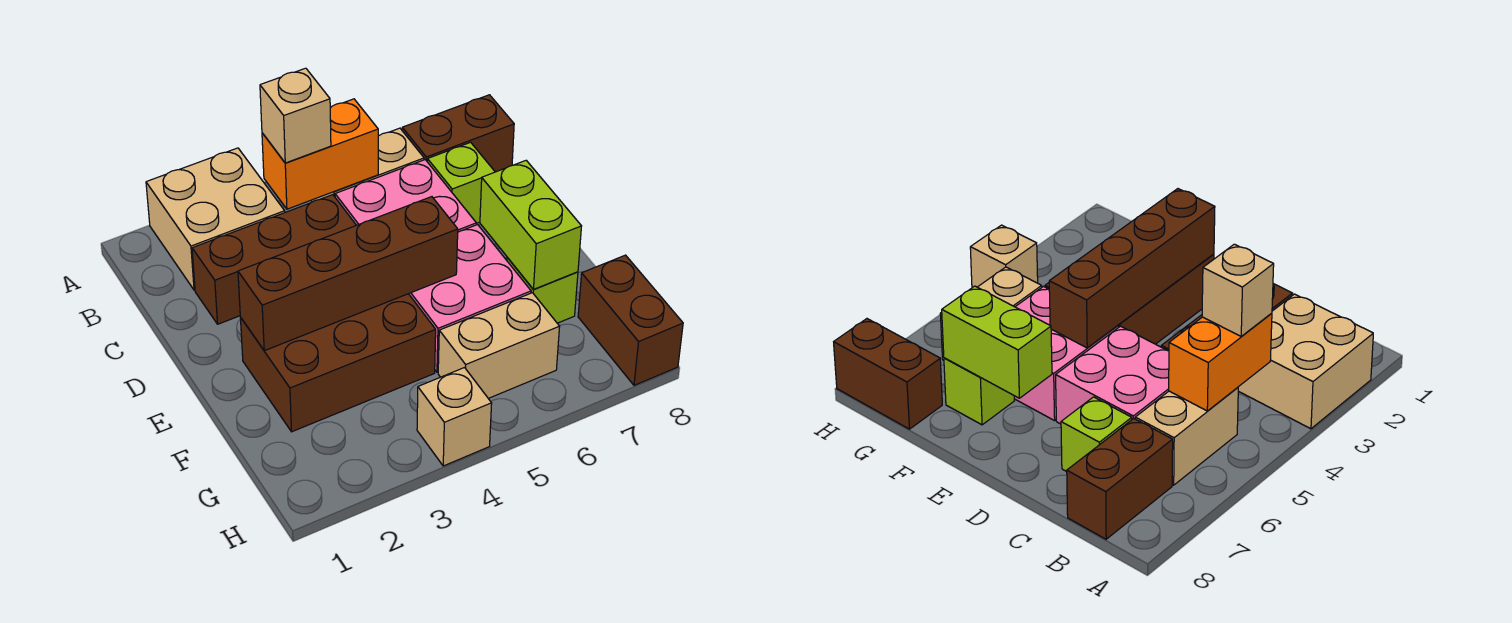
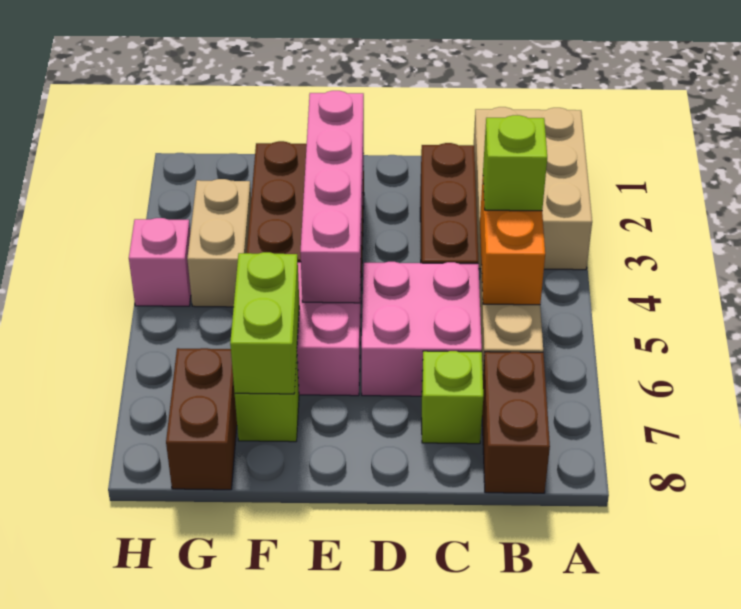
tan brick A2:B3 level 1 -> tan brick A1:B3 level 1
tan brick B4 level 3 -> lime brick B4 level 3
brown brick E2:E5 level 2 -> pink brick E2:E5 level 2
lime brick E7:F7 level 2 -> lime brick F6:F7 level 2
tan brick G5:G6 level 1 -> tan brick G3:G4 level 1
brown brick G8:H8 level 1 -> brown brick G7:G8 level 1
tan brick H4 level 1 -> pink brick H4 level 1

